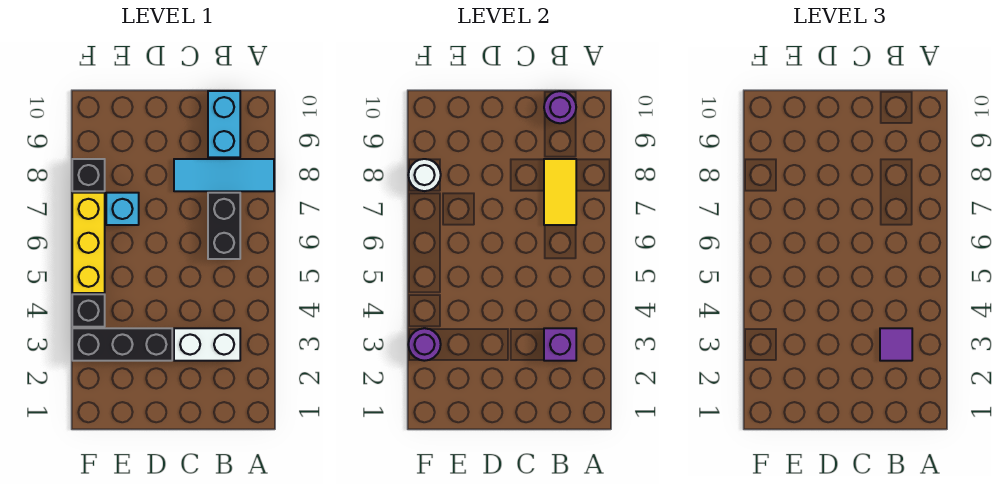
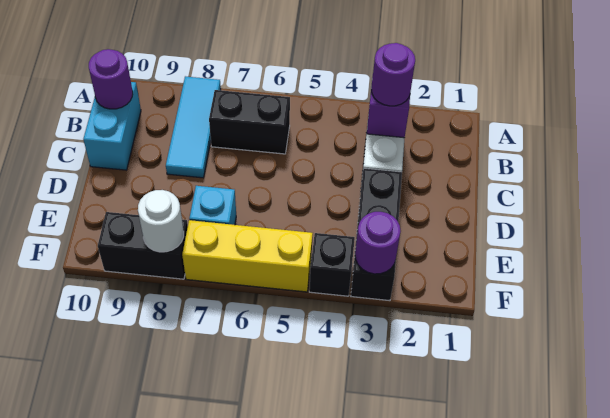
purple tile B3 level 3 -> purple round brick B3 level 3
yellow tile B7:B8 level 2 -> none
cyan brick B9:B10 level 1 -> cyan brick B10:C10 level 1
black brick F8 level 1 -> black brick F8:F9 level 1

